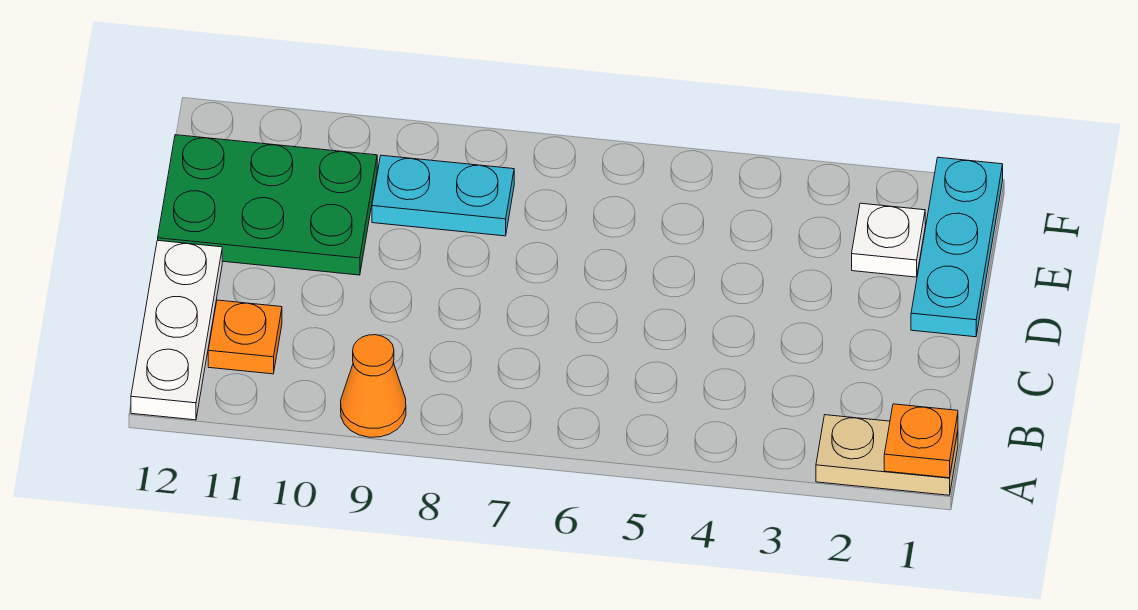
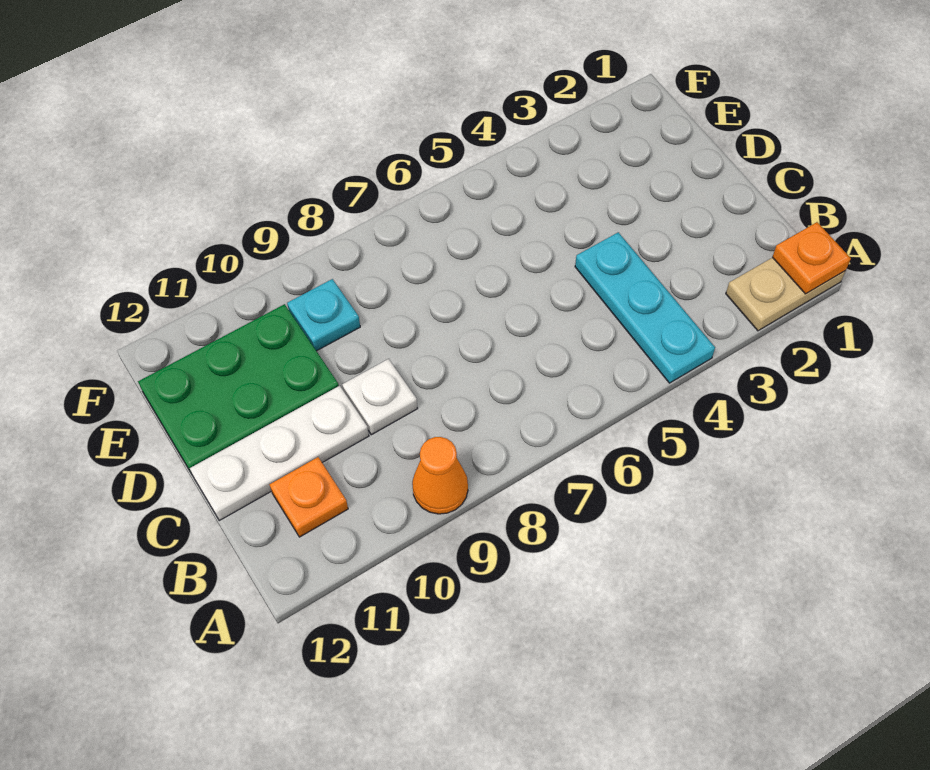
white plate A12:C12 level 1 -> white plate C10:C12 level 1
cyan plate D1:F1 level 1 -> cyan plate A4:C4 level 1
white plate E2 level 1 -> white plate C9 level 1
cyan plate E8:E9 level 1 -> cyan plate E9 level 1

